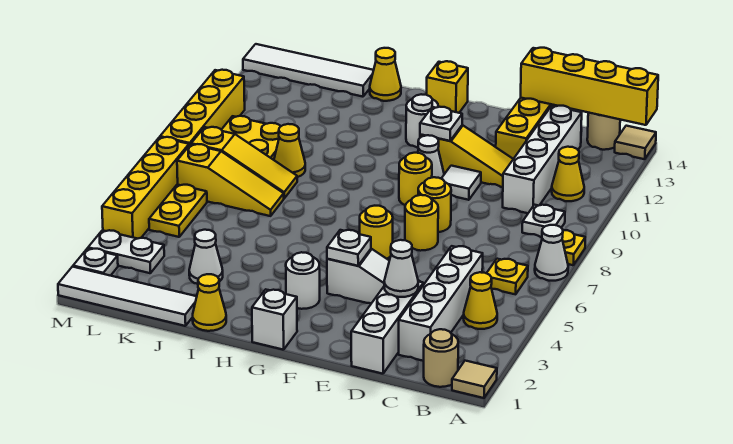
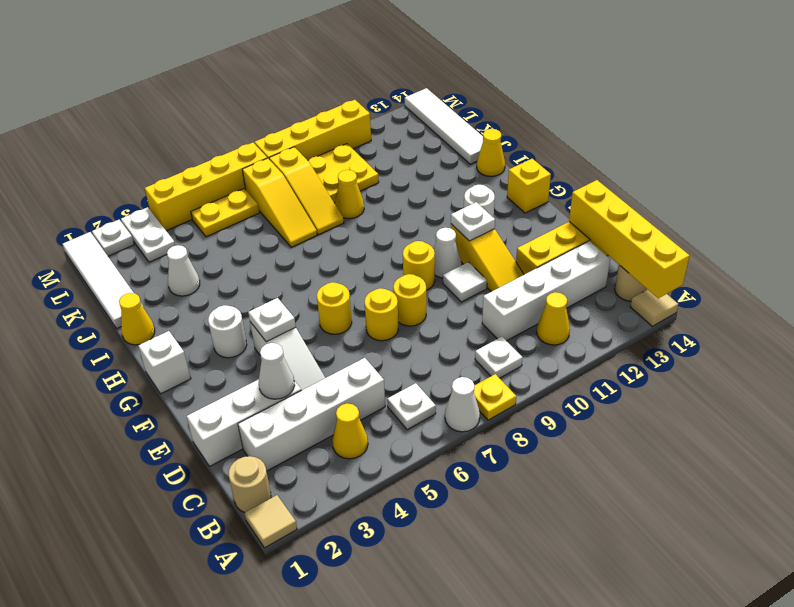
yellow plate B6 level 1 -> white plate B6 level 1

